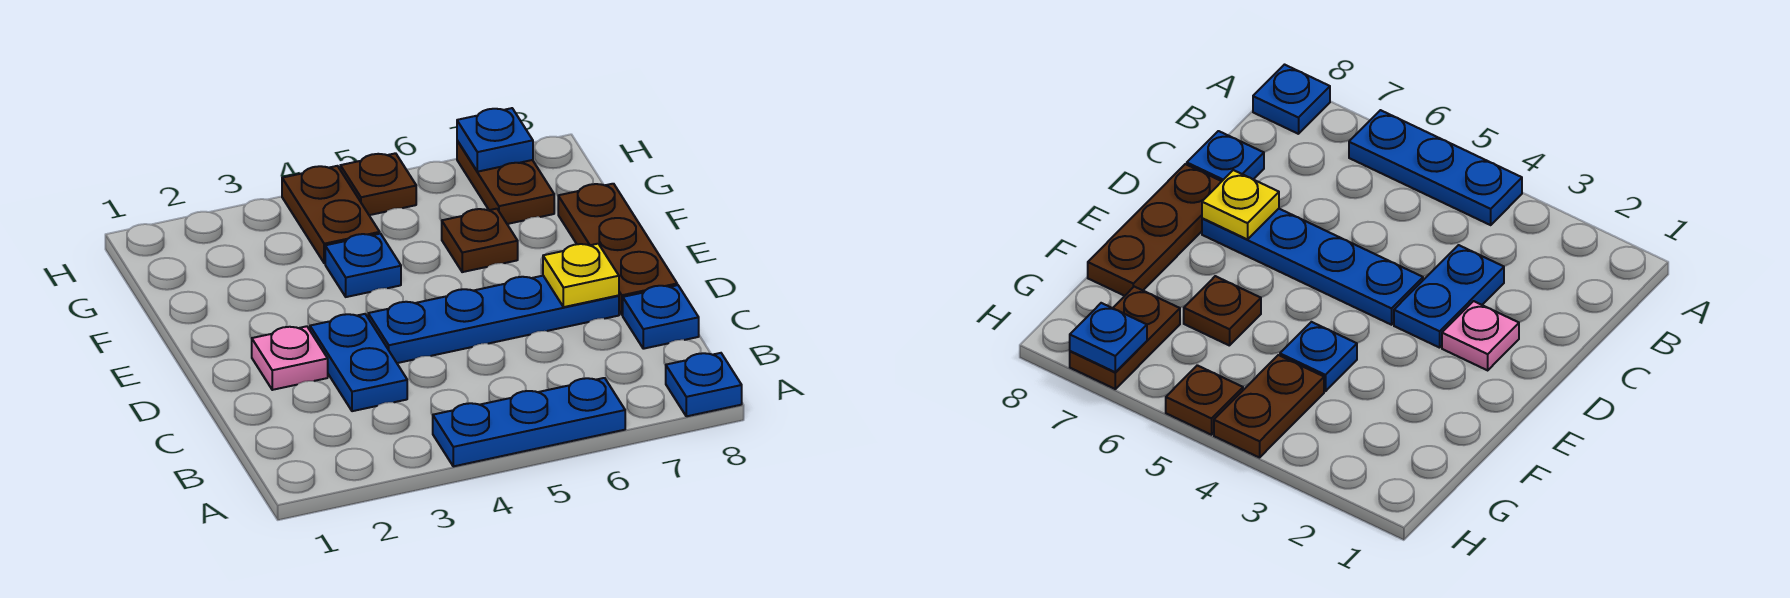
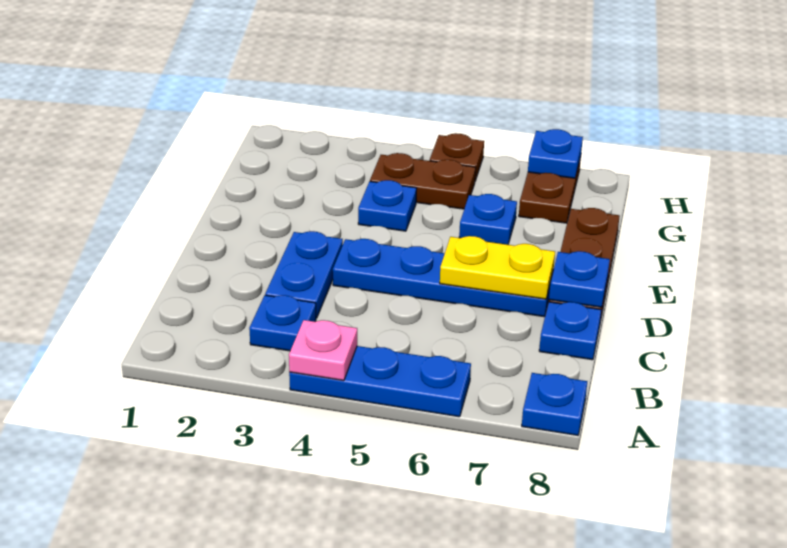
none -> blue plate B3 level 1
pink plate D2 level 1 -> pink plate A4 level 2
yellow plate D7 level 2 -> yellow plate D6:D7 level 2
none -> blue plate D8 level 2
brown plate F6 level 1 -> blue plate F6 level 1
brown plate G4:H4 level 1 -> brown plate G4:G5 level 1

